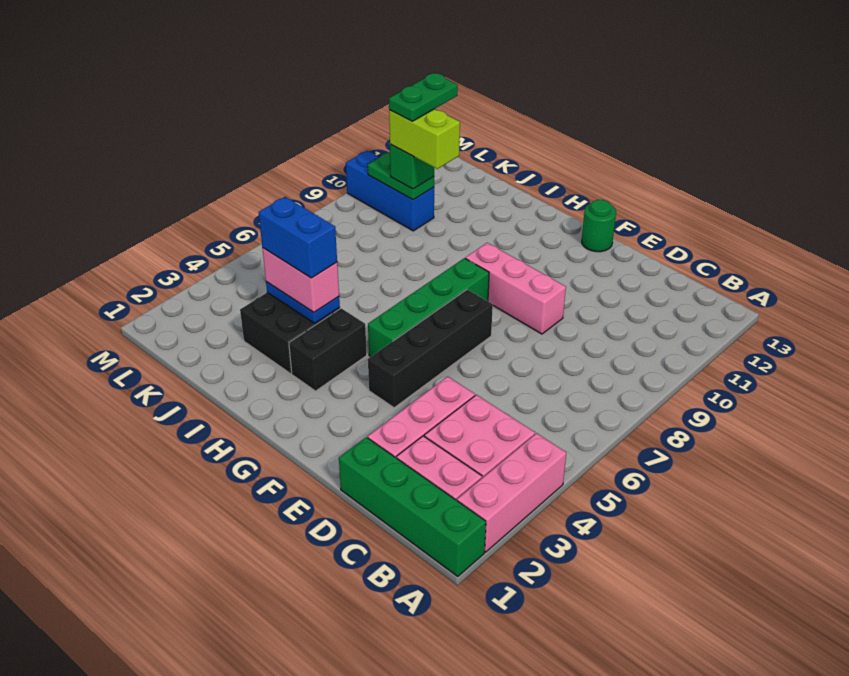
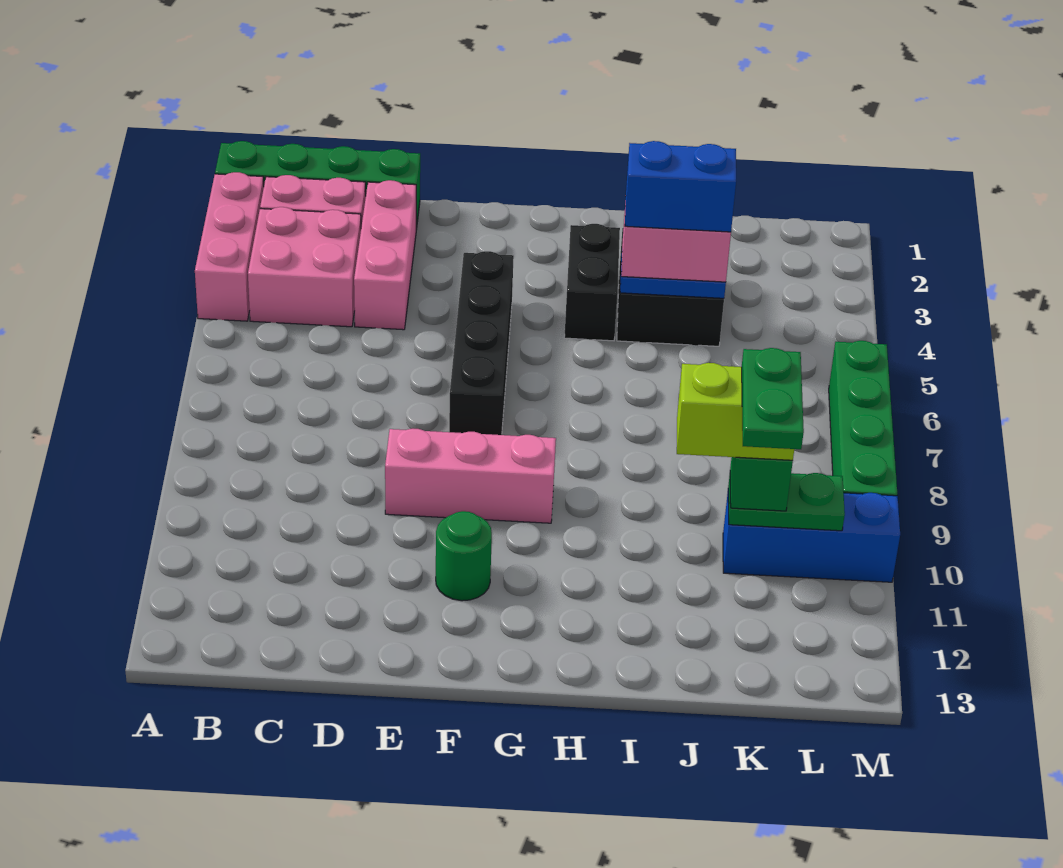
green round brick F13 level 1 -> green round brick F11 level 1
green brick G5:G8 level 1 -> green brick M6:M9 level 1

